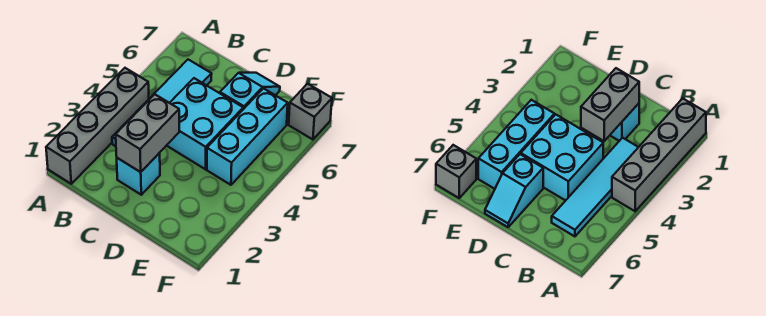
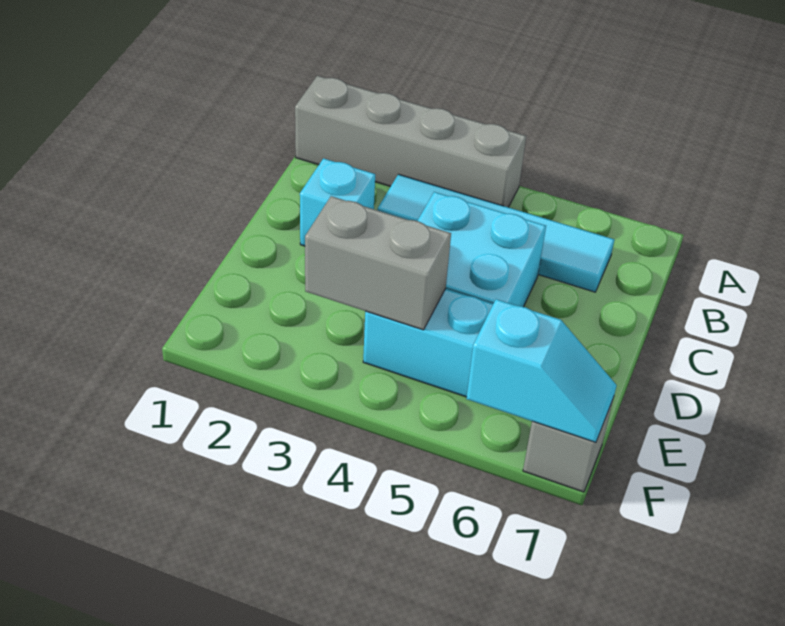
grey brick C2:C3 level 2 -> grey brick E3:E4 level 2
cyan slope D6:D7 level 1 top 6 -> cyan slope F6:F7 level 2 top 6

